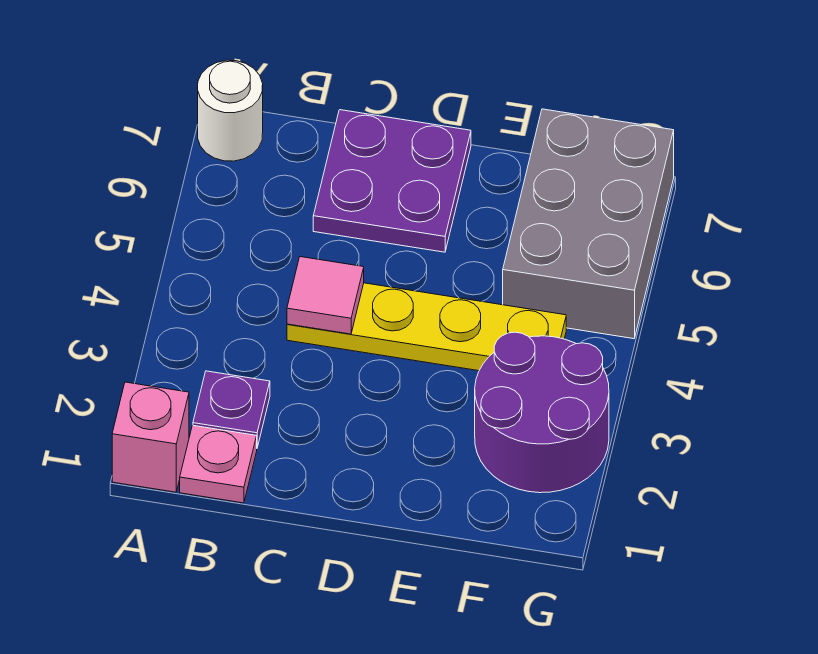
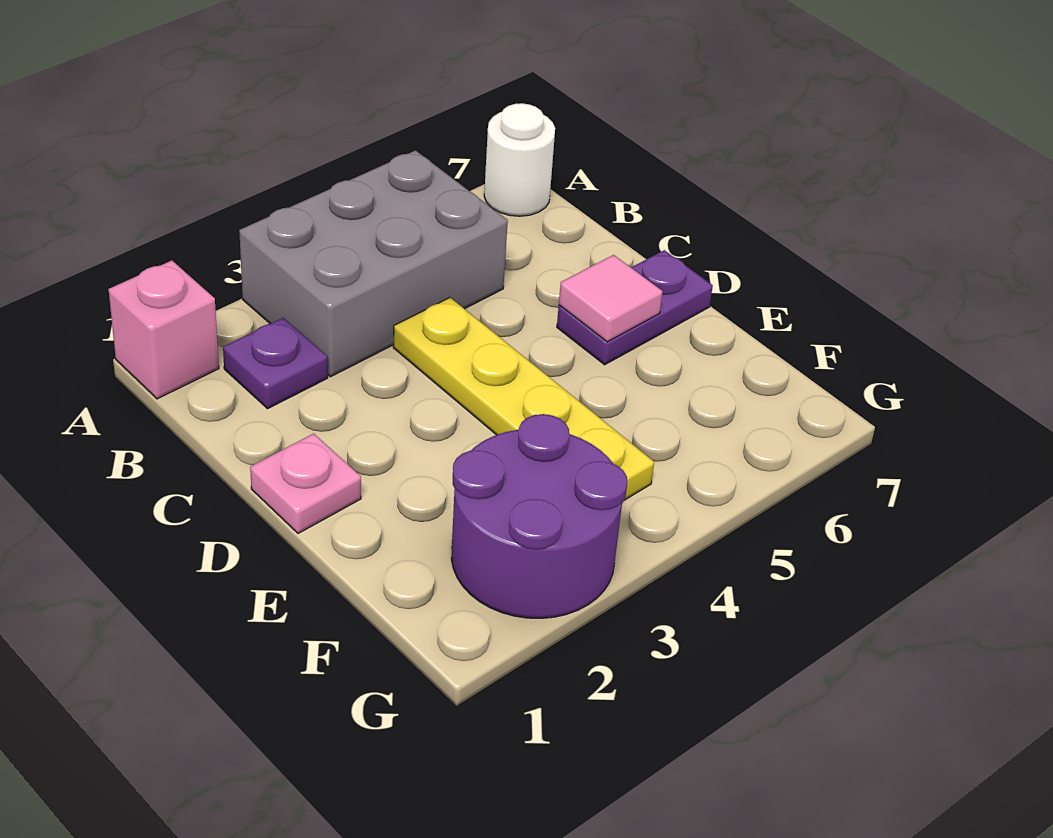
pink plate B1 level 1 -> pink plate D1 level 1
pink tile C4 level 2 -> pink tile D6 level 2
purple plate C6:D7 level 1 -> purple plate D6:D7 level 1
grey brick F5:G7 level 1 -> grey brick A3:B5 level 1

